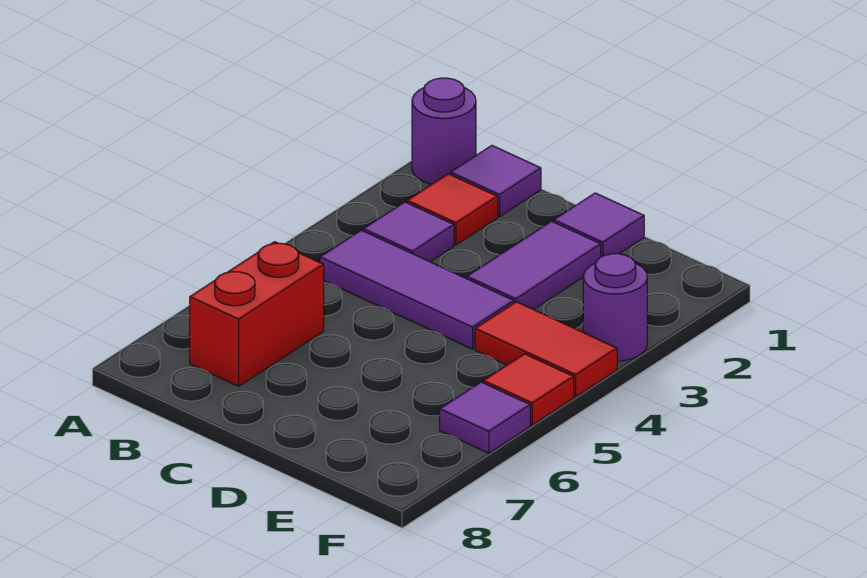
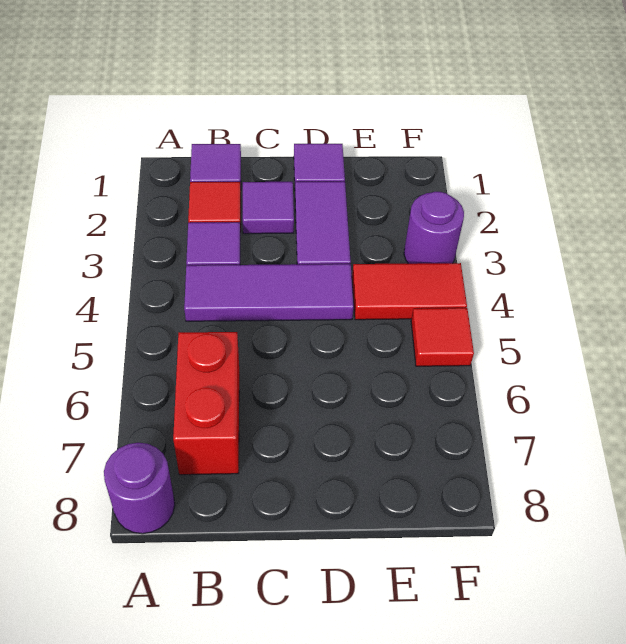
purple round brick A1 level 1 -> purple round brick A8 level 1
purple tile F6 level 1 -> purple tile C2 level 1

